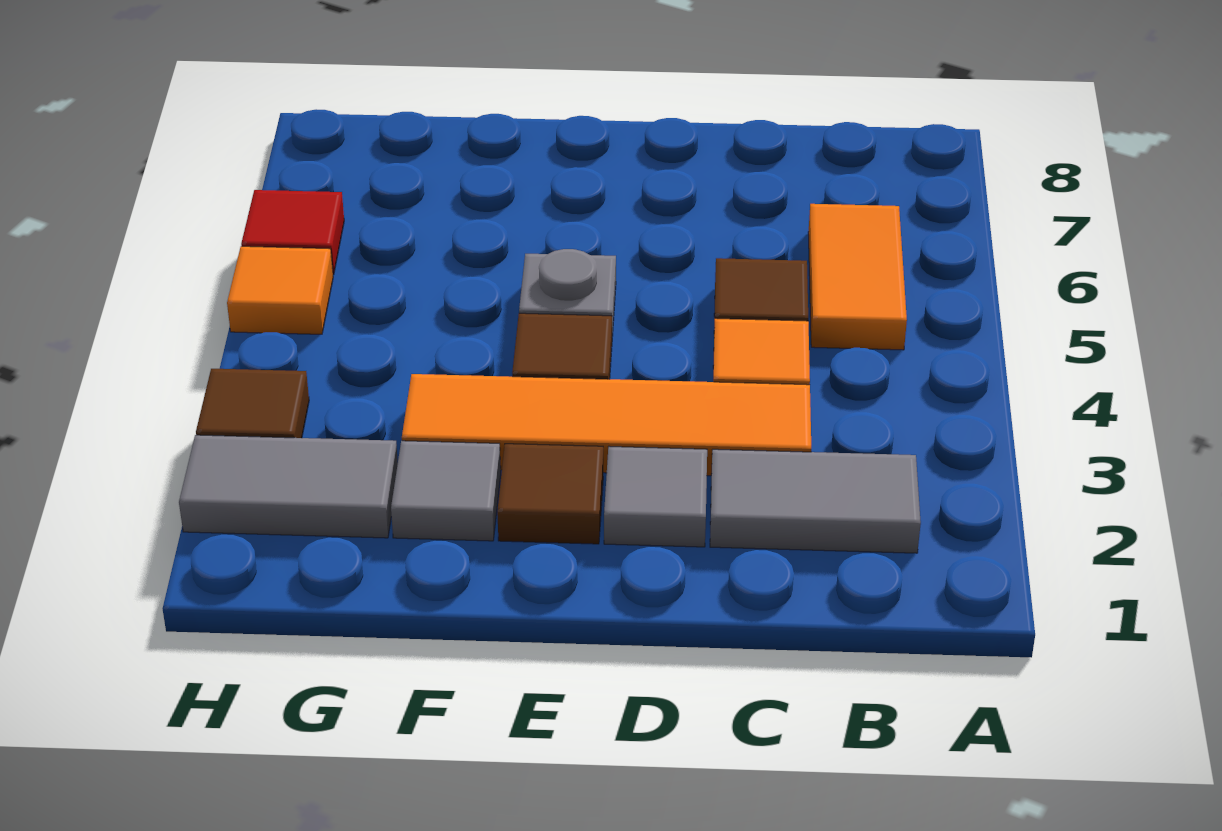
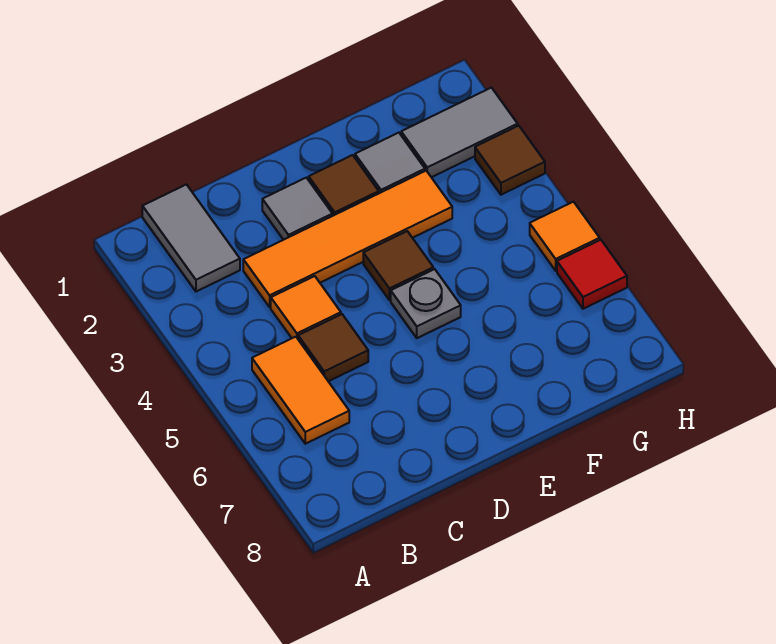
grey tile B2:C2 level 1 -> grey tile B1:B2 level 1

